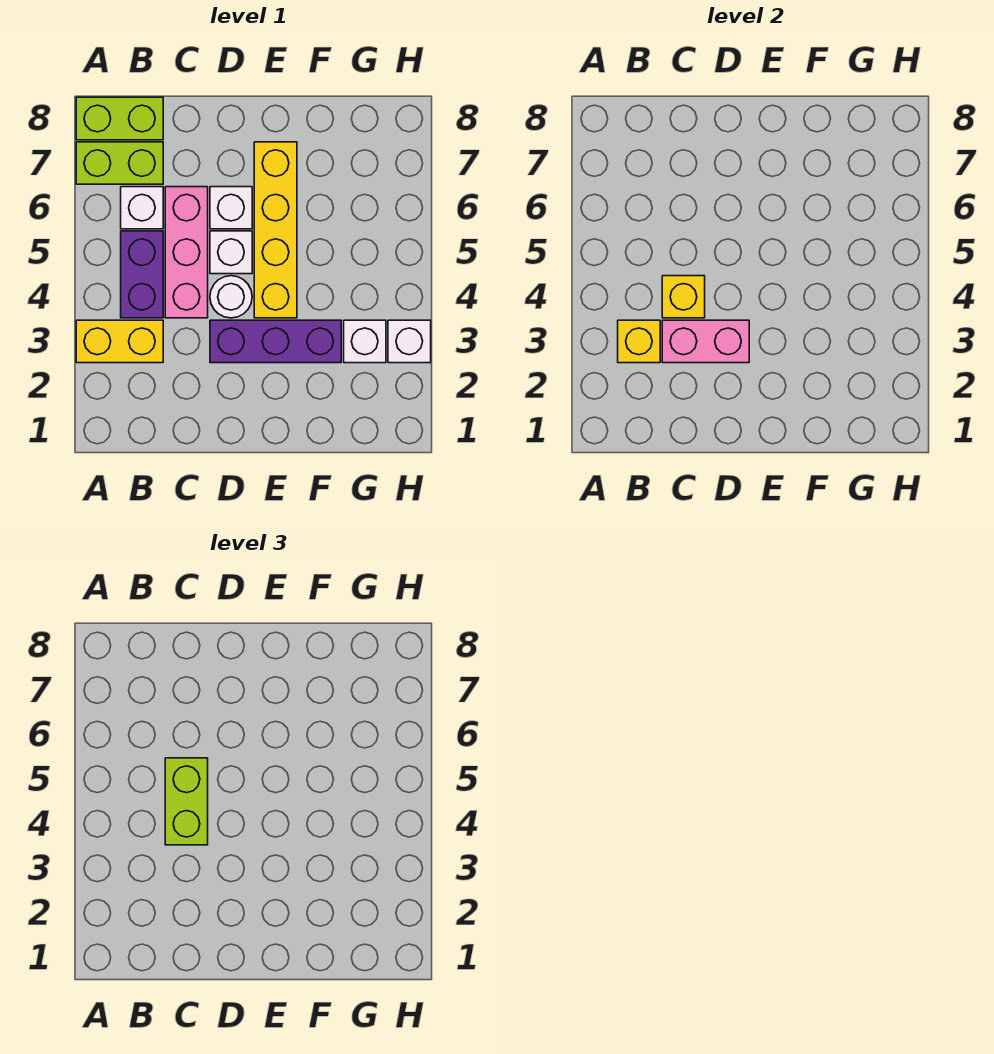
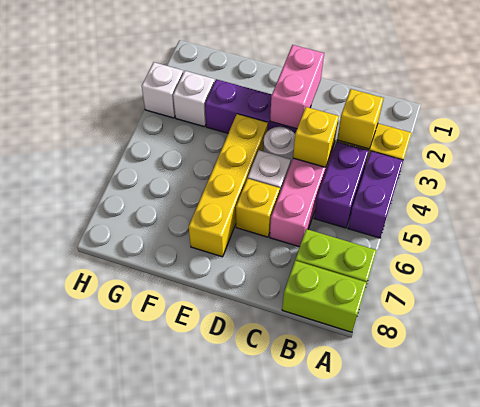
none -> purple brick A4:A5 level 1
white brick B6 level 1 -> none
pink brick C3:D3 level 2 -> pink brick D2:D3 level 2
lime brick C4:C5 level 3 -> none
white brick D6 level 1 -> yellow brick D6 level 1

